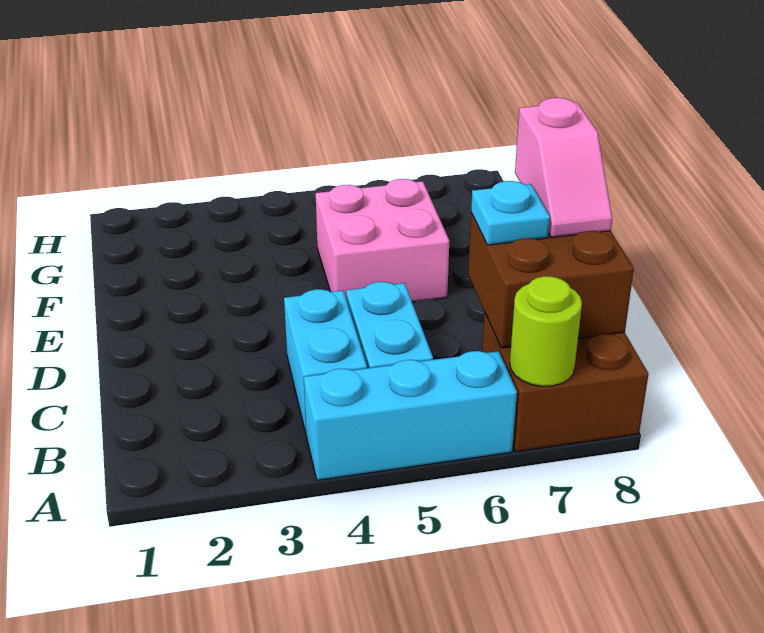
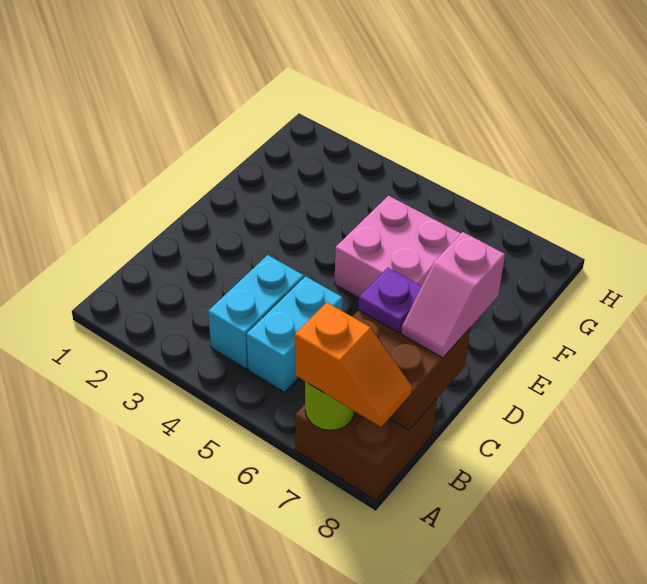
cyan brick A4:A6 level 1 -> none
none -> orange slope A7:A8 level 3 top 7
cyan plate C7 level 3 -> purple plate C7 level 3

